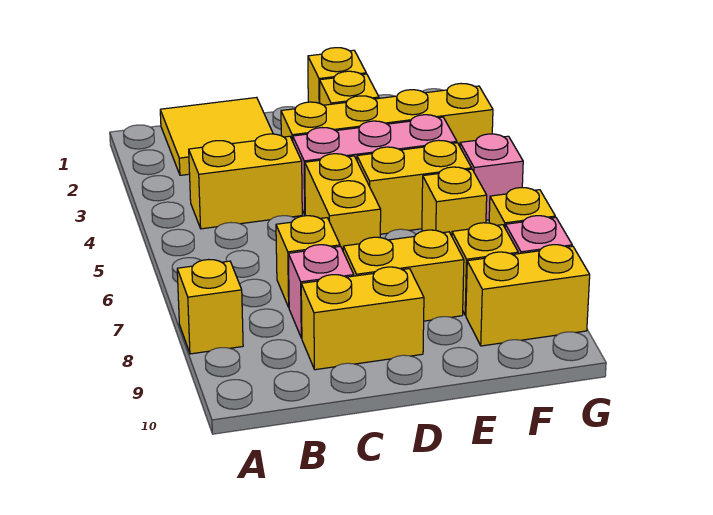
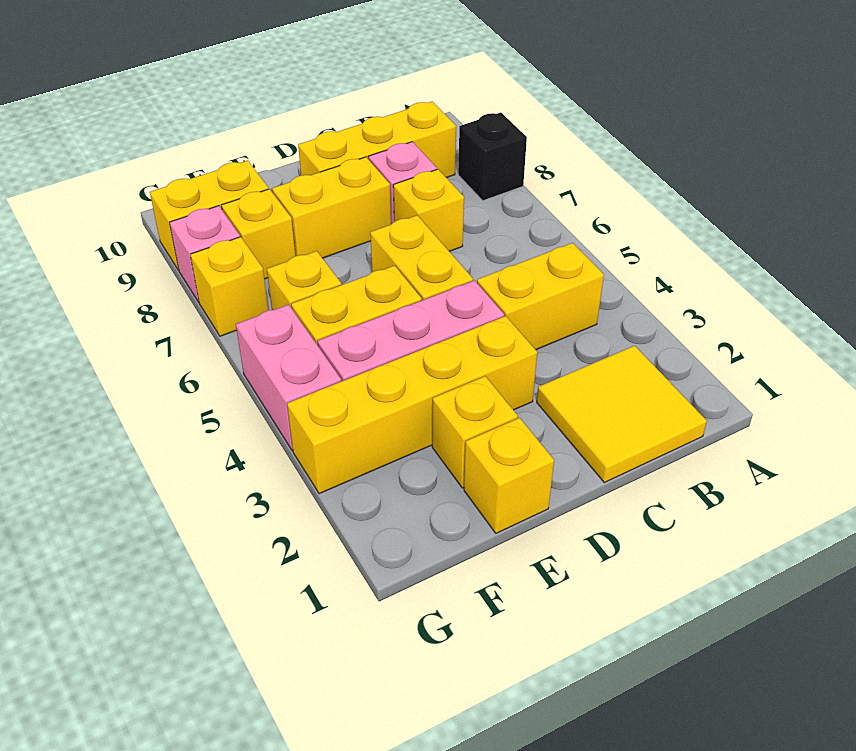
yellow brick A8 level 1 -> black brick A8 level 1
yellow brick C9:D9 level 1 -> yellow brick B9:D9 level 1
pink brick G5 level 1 -> pink brick G4:G5 level 1

